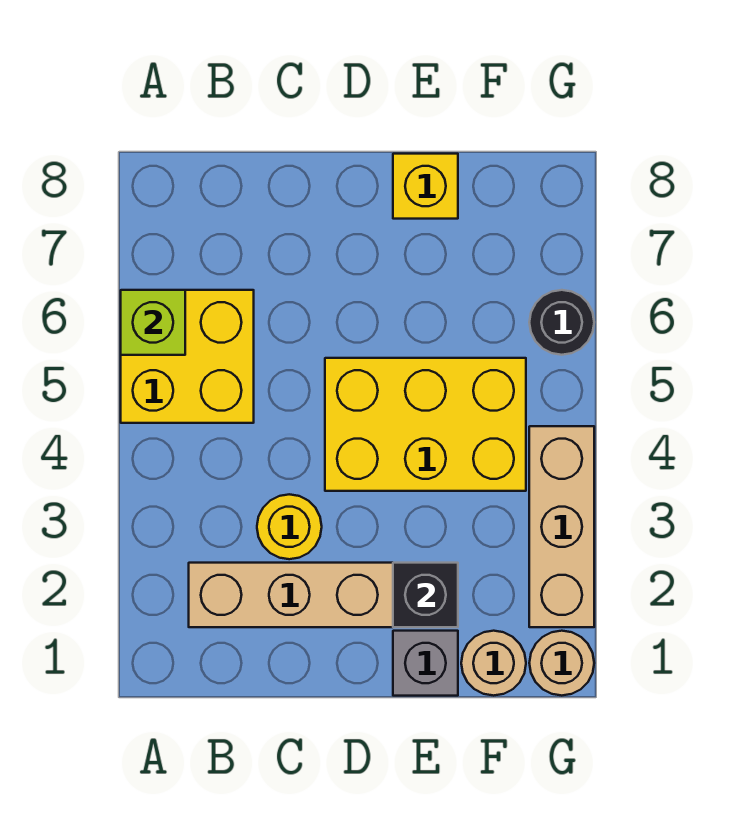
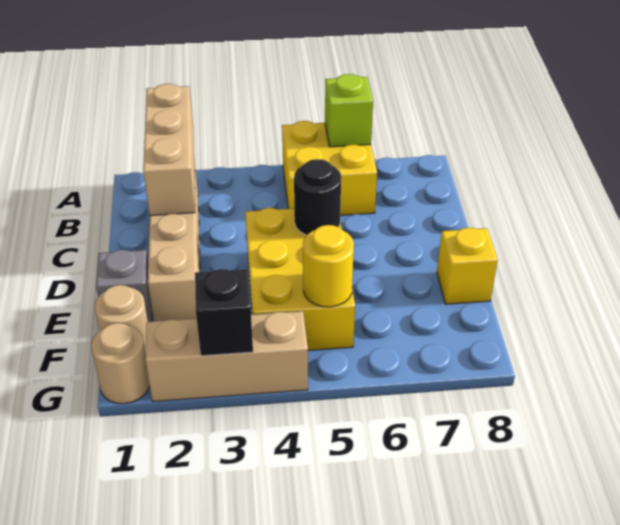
none -> tan brick A2:C2 level 2
yellow round brick C3 level 1 -> yellow round brick F5 level 2
black brick E2 level 2 -> black brick G3 level 2
black round brick G6 level 1 -> black round brick D5 level 2

